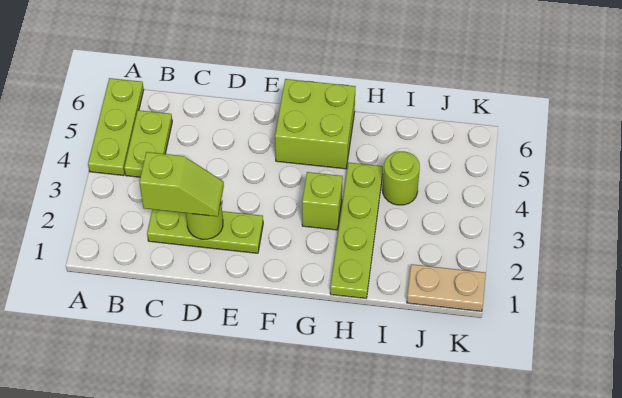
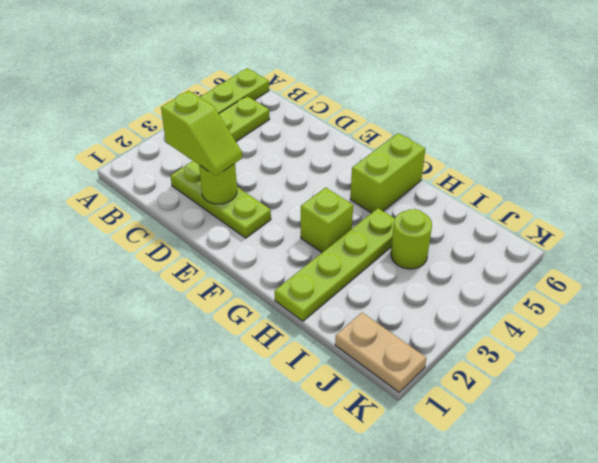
lime brick F5:G6 level 1 -> lime brick G5:G6 level 1

